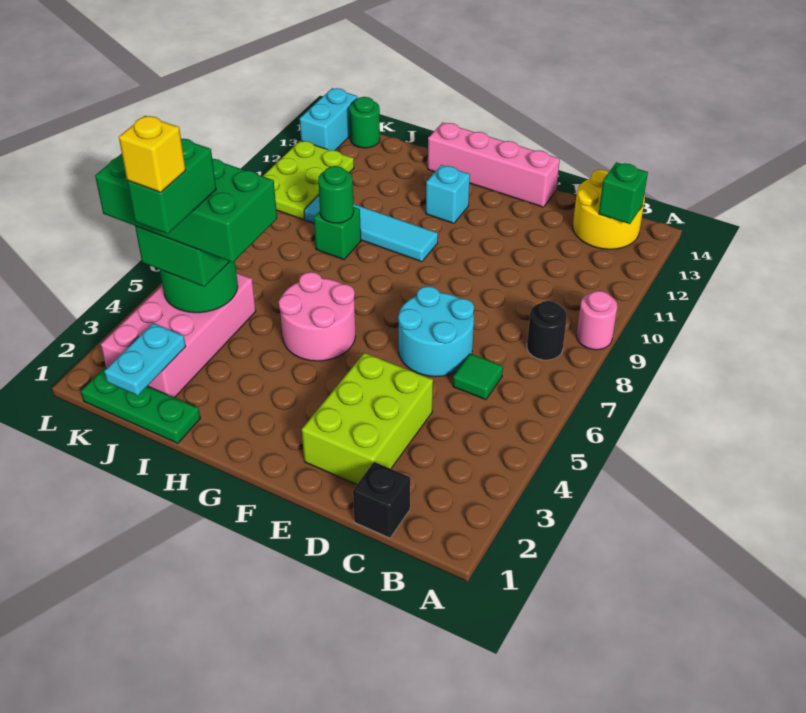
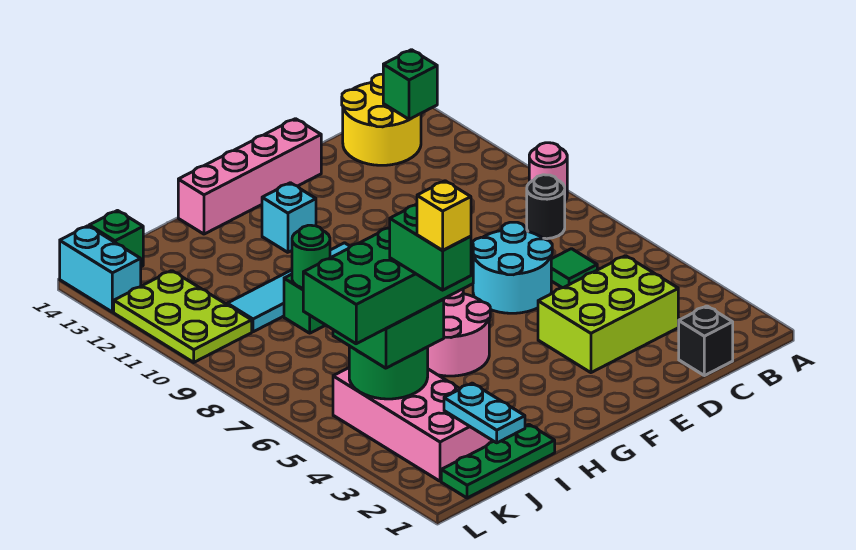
lime brick D2:E4 level 1 -> lime brick C3:E4 level 1
green round brick K14 level 1 -> green brick K14 level 1

